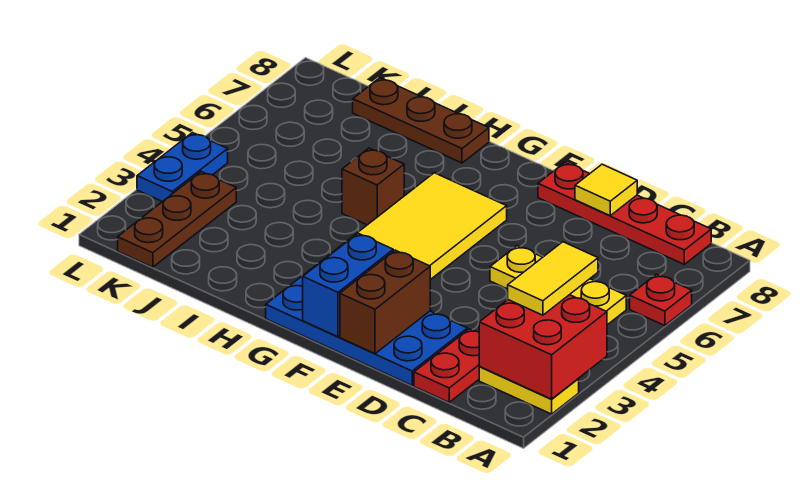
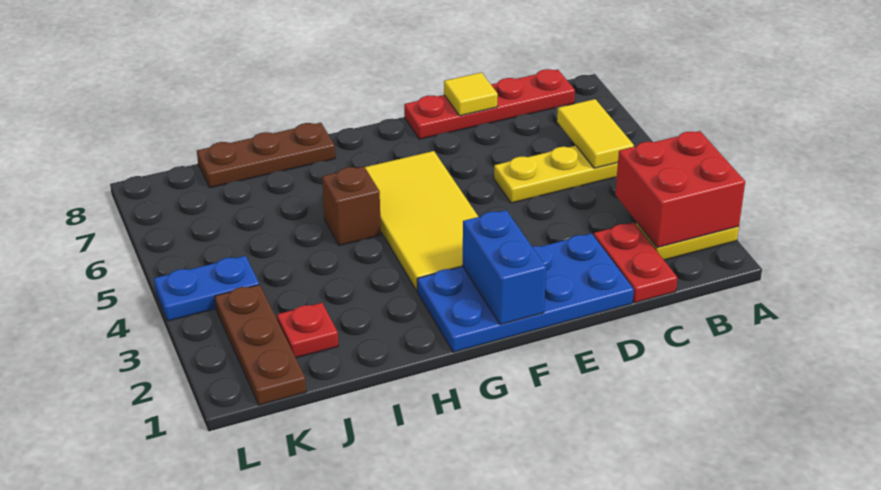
red plate A6 level 1 -> red plate J2 level 1
yellow tile B3:B4 level 3 -> yellow tile B5:B6 level 2
brown brick E1:E2 level 2 -> none
blue plate L3:L4 level 1 -> blue plate K4:L4 level 1

